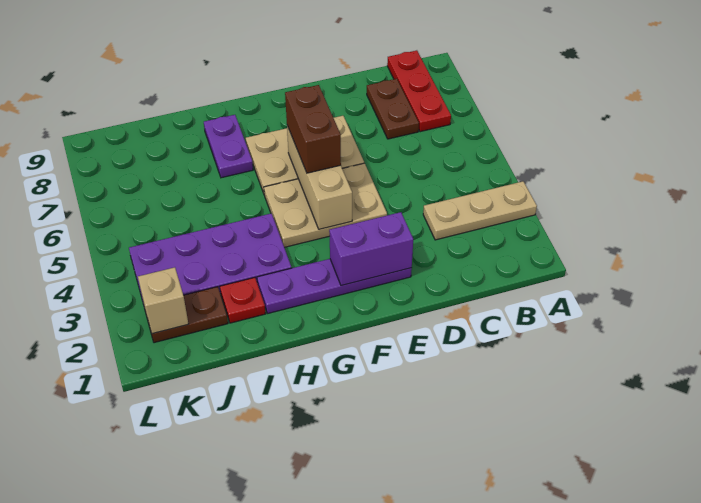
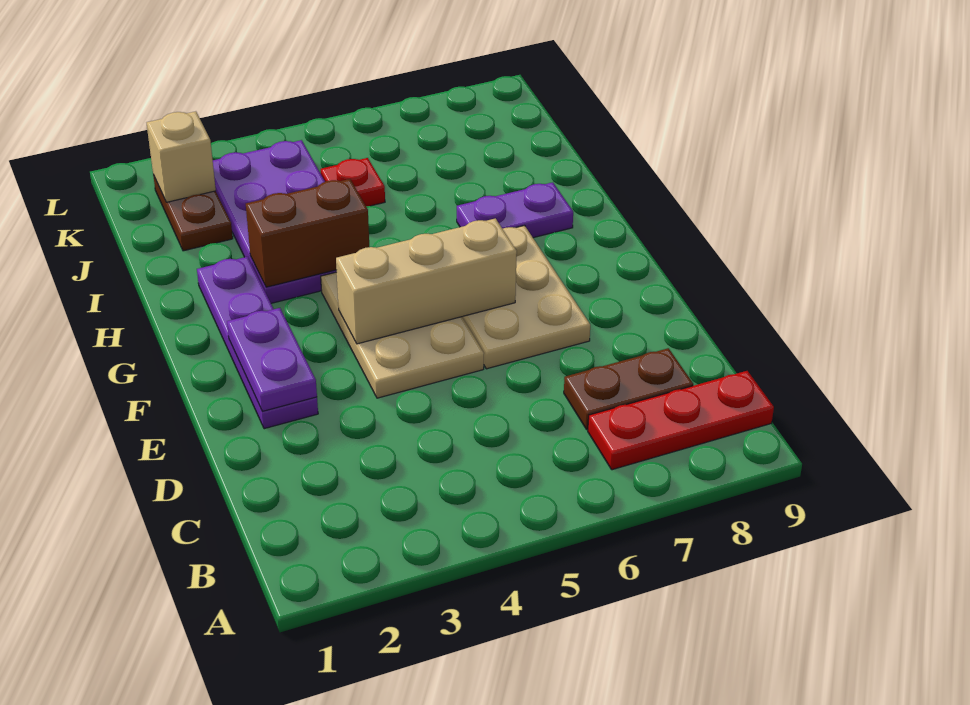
tan plate A3:C3 level 1 -> none
purple brick E2:F2 level 2 -> purple plate E2:F2 level 2
brown brick F5:F6 level 3 -> brown brick H3:H4 level 2
red plate I2 level 1 -> red plate J5 level 1

